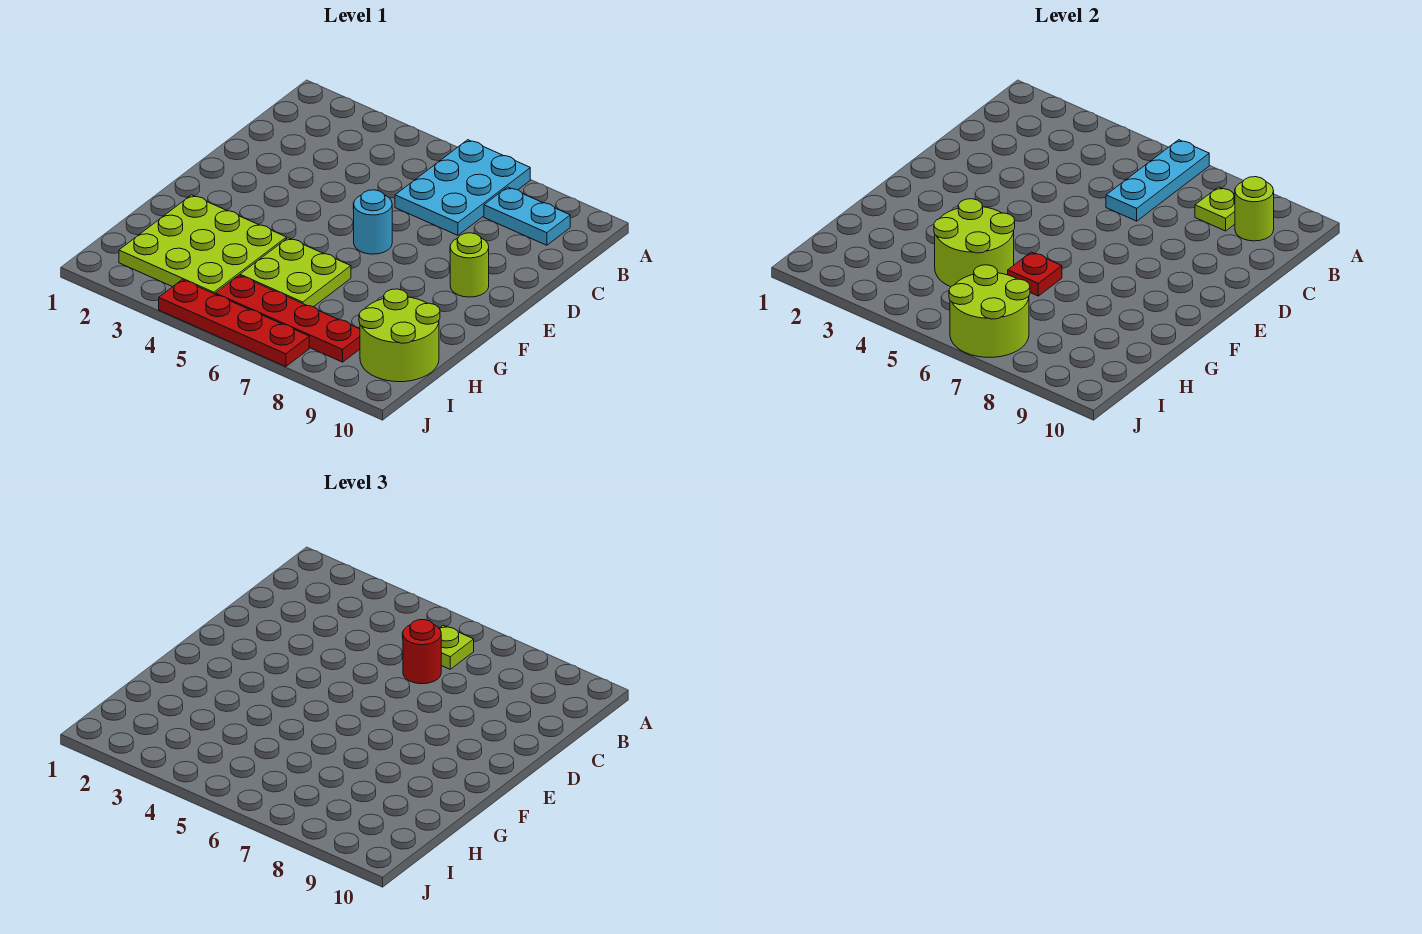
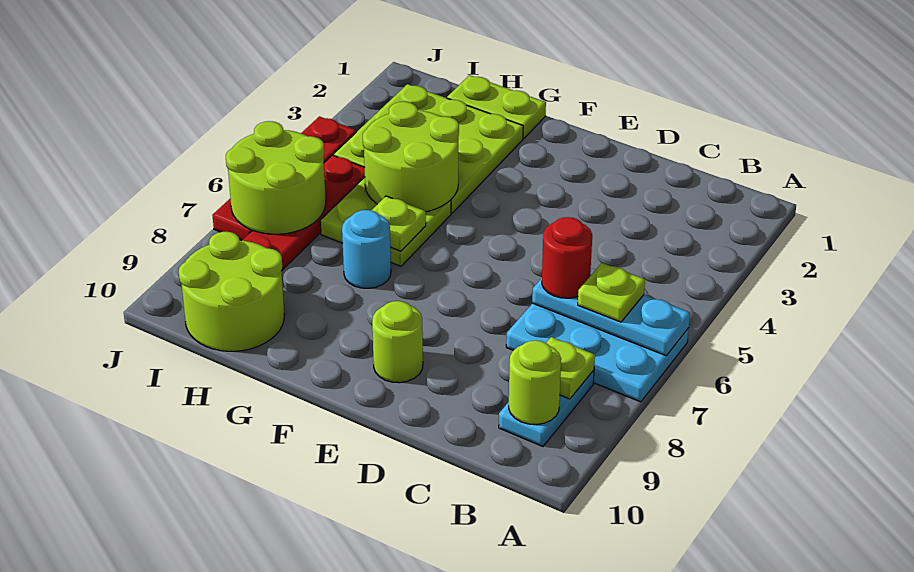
cyan round brick E6 level 1 -> cyan round brick G7 level 1
none -> lime plate G1:H1 level 1
red plate G6 level 2 -> lime plate G6 level 2

